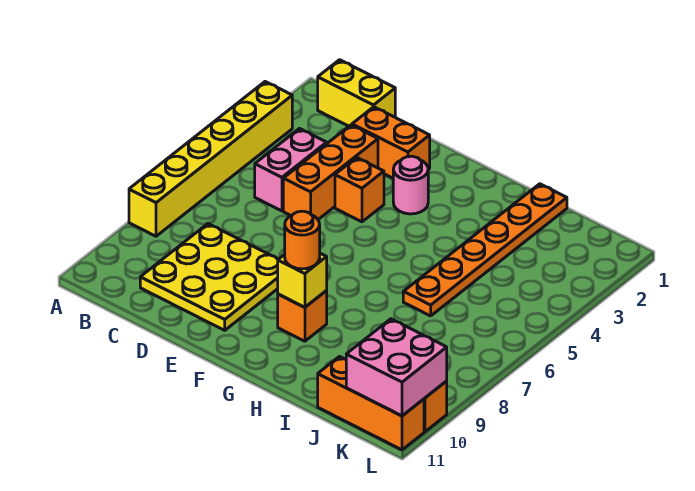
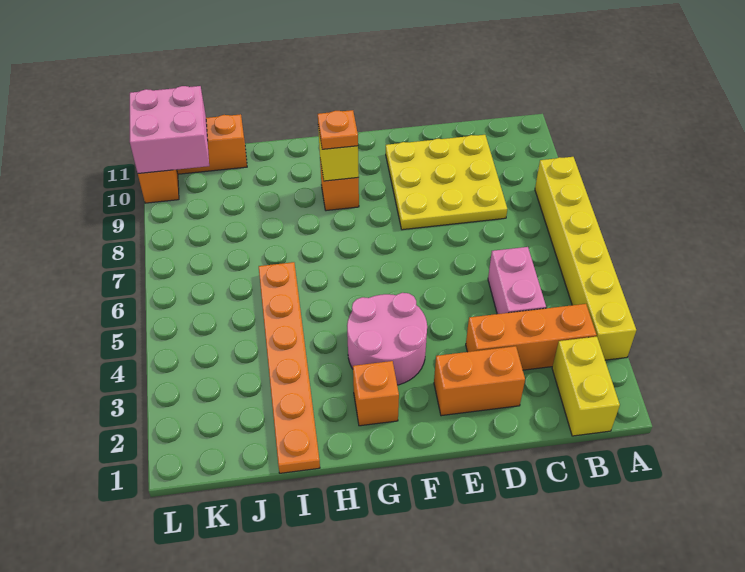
yellow brick B1:C1 level 1 -> yellow brick B1:B2 level 1
orange brick D3:D5 level 1 -> orange brick B3:D3 level 1
orange brick E4 level 1 -> orange brick G2 level 1
pink round brick F3 level 1 -> pink round brick F3:G4 level 1
orange round brick G9 level 3 -> orange plate G9 level 3

